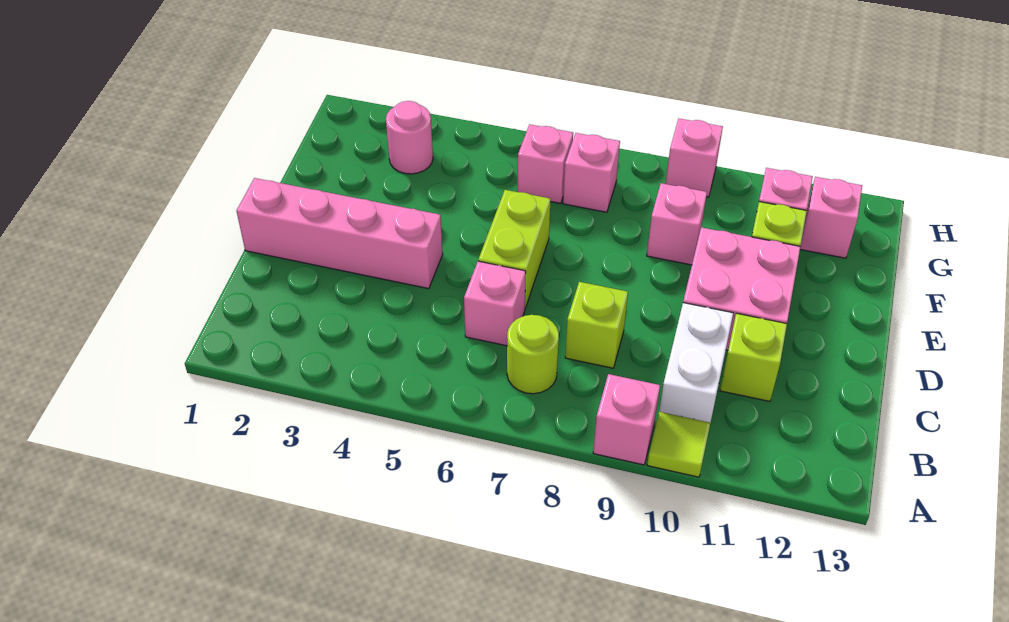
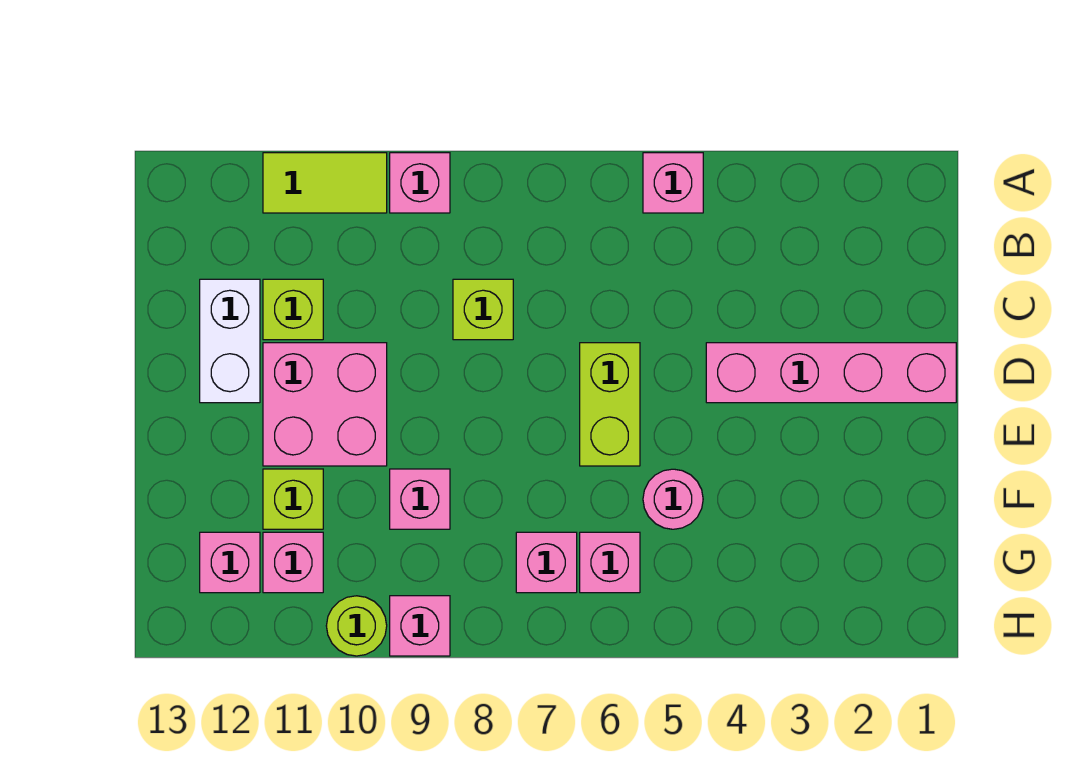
lime tile A10 level 1 -> lime tile A10:A11 level 1
lime round brick B7 level 1 -> lime round brick H10 level 1
white brick B10:C10 level 1 -> white brick C12:D12 level 1
pink brick C6 level 1 -> pink brick A5 level 1
pink round brick G3 level 1 -> pink round brick F5 level 1

